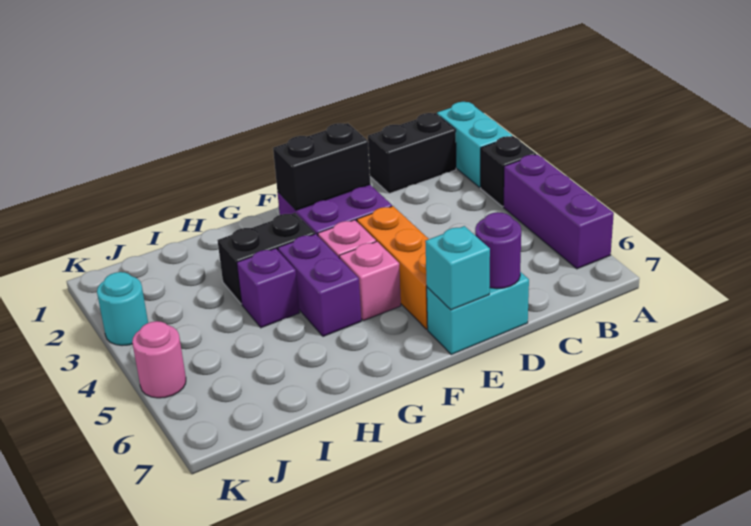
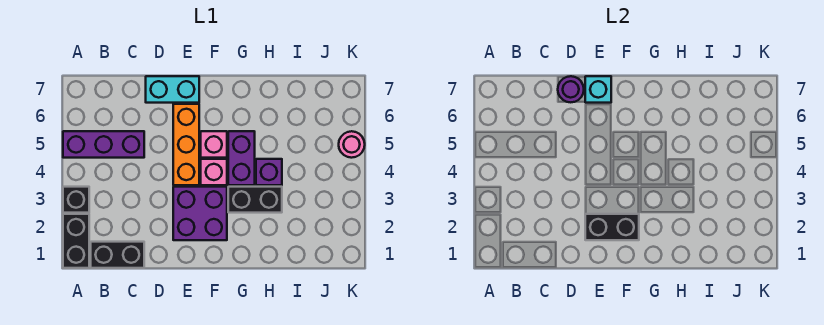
cyan brick A1:A2 level 1 -> black brick A1:A2 level 1
purple brick A4:A6 level 1 -> purple brick A5:C5 level 1
cyan round brick K3 level 1 -> none

